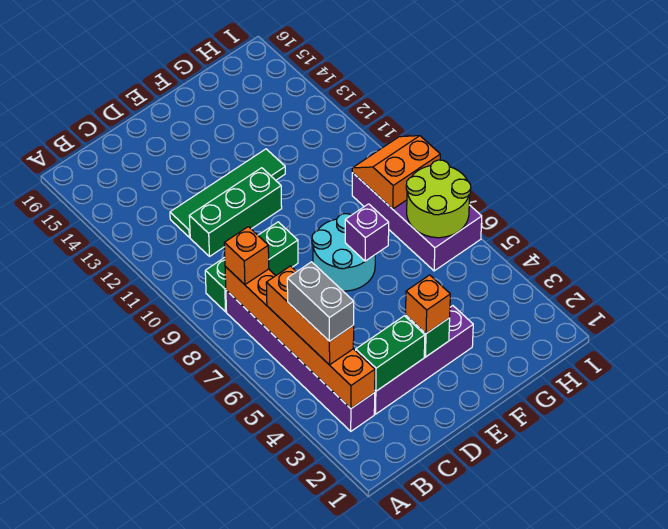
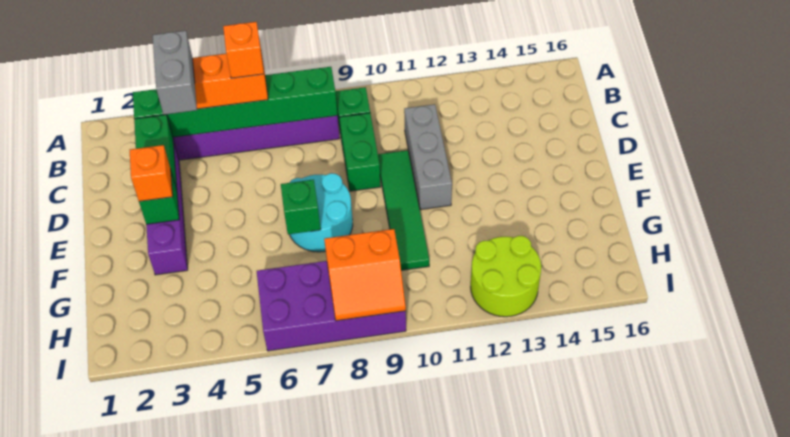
orange brick B3:B8 level 2 -> green brick B3:B8 level 2
grey brick B4:B5 level 4 -> grey brick B4:C4 level 4
orange brick B8 level 3 -> orange brick B6 level 4
green brick C11:E11 level 1 -> grey brick C11:E11 level 1
green tile C12:F12 level 1 -> green tile D10:G10 level 1
purple brick F7 level 2 -> green brick F7 level 2
lime round brick H6:I7 level 2 -> lime round brick H12:I13 level 1
orange slope H8:I9 level 2 top 8 -> orange slope H8:I9 level 2 top H

